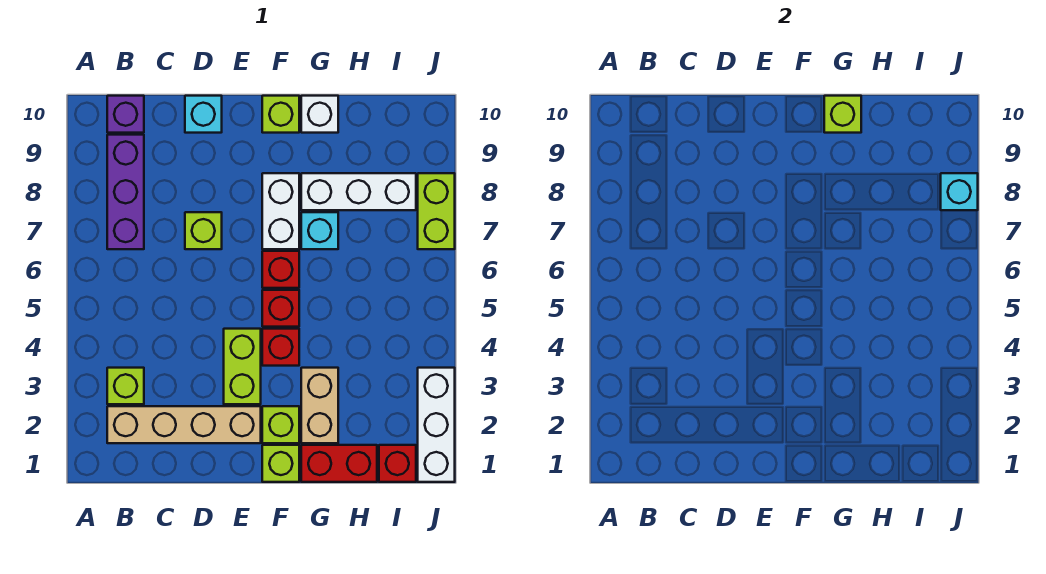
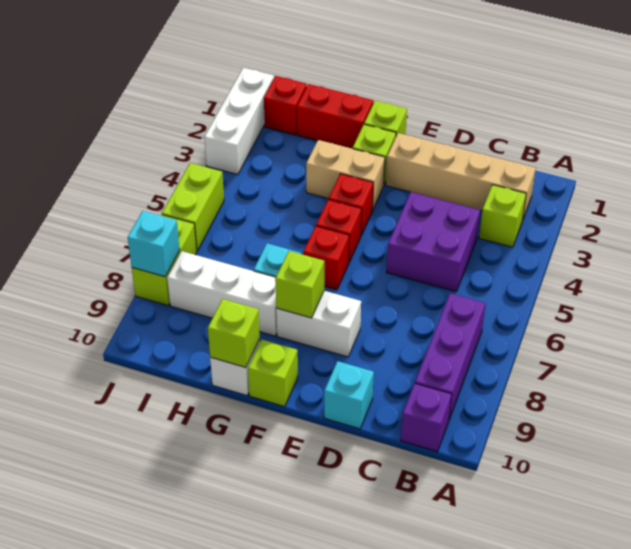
none -> purple brick C4:D5 level 1
lime brick D7 level 1 -> lime brick F8 level 2
lime brick E3:E4 level 1 -> lime brick J5:J6 level 1
white brick F7:F8 level 1 -> white brick E8:F8 level 1
tan brick G2:G3 level 1 -> tan brick F3:G3 level 1

